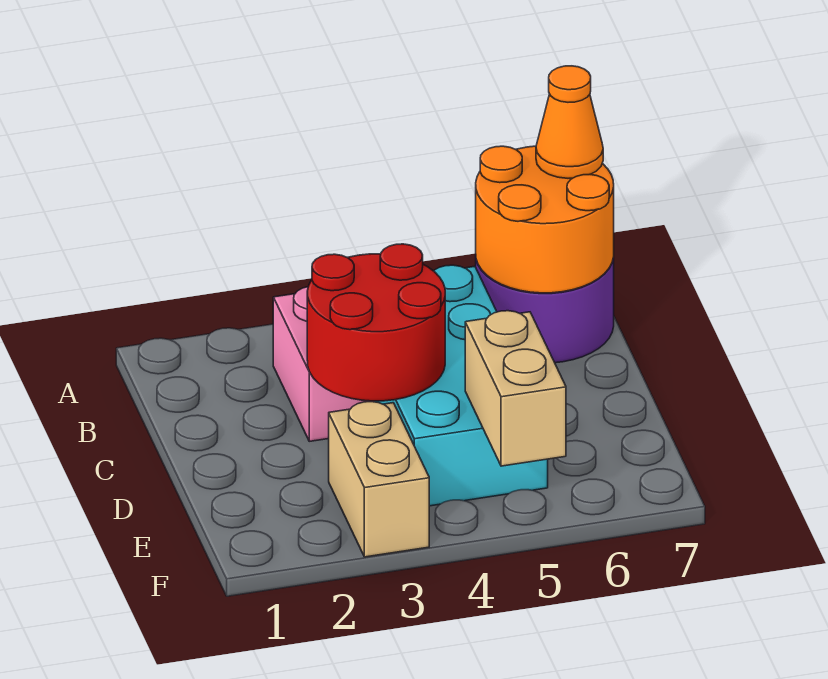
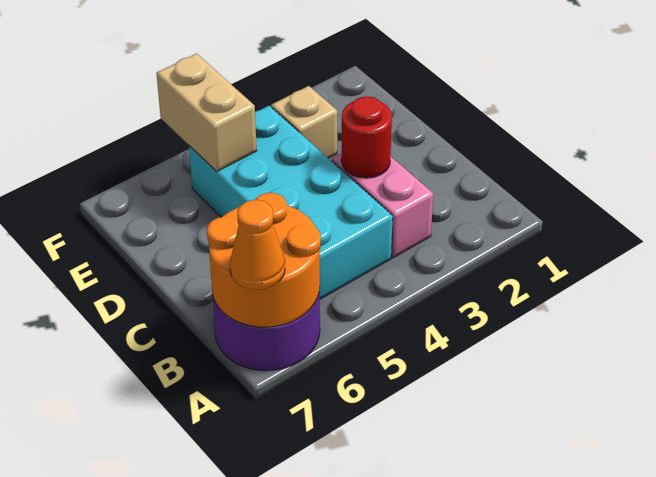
red round brick C3:D4 level 2 -> red round brick C3 level 2
tan brick E3:F3 level 1 -> tan brick E3 level 1

